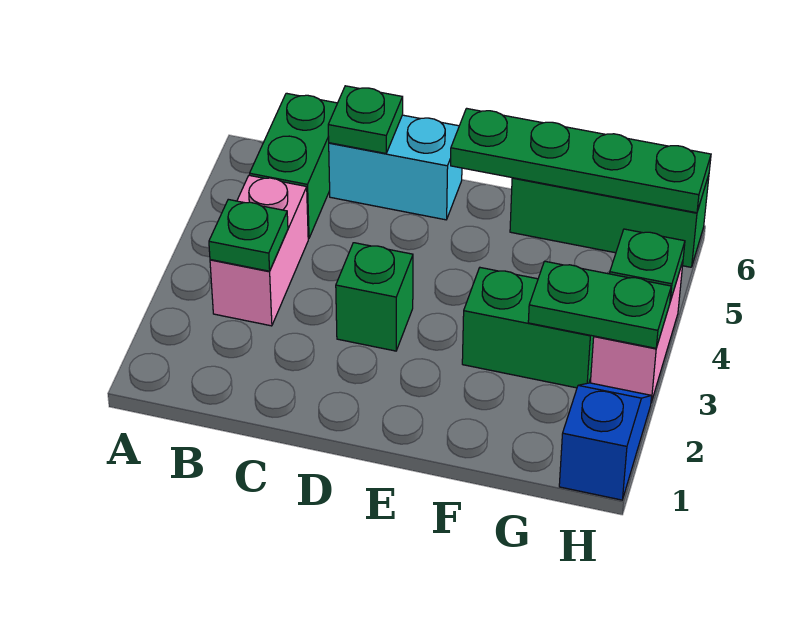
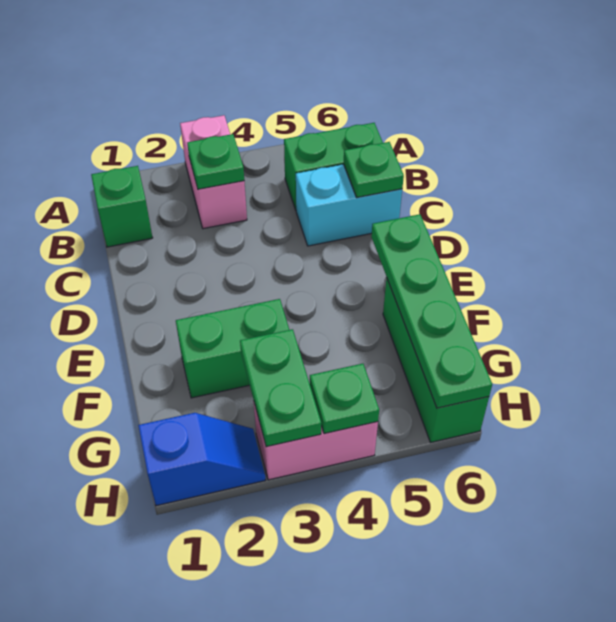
pink brick B3:B4 level 1 -> pink brick A3:B3 level 1
cyan brick C6:D6 level 1 -> cyan brick C5:C6 level 1
green brick D3 level 1 -> green brick B1 level 1
green brick F3:G3 level 1 -> green brick F2:F3 level 1

